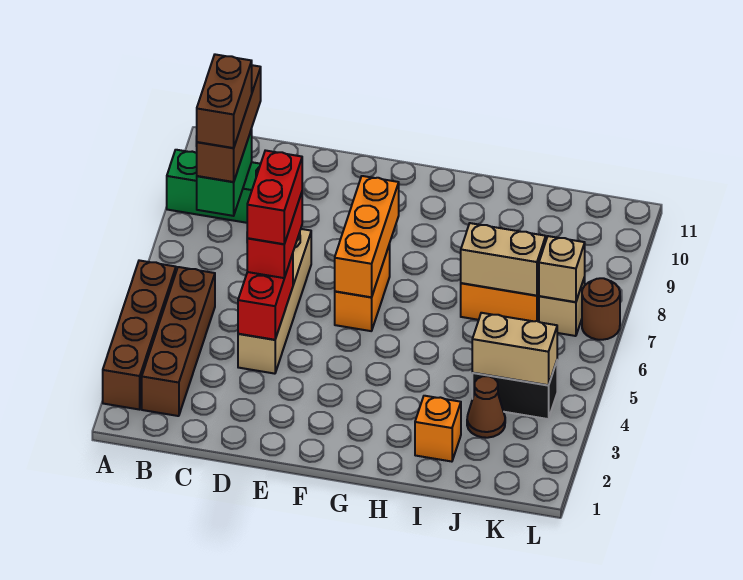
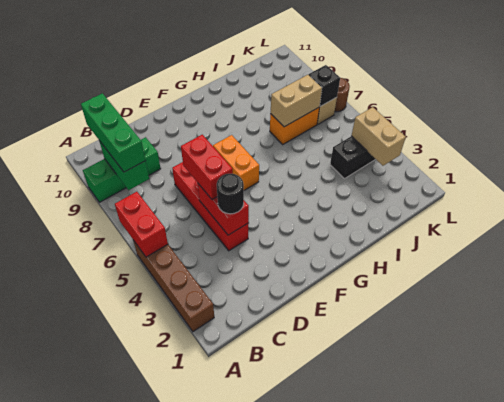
brown brick B2:B5 level 1 -> none
brown brick B8:B10 level 3 -> green brick B8:B10 level 3
brown brick B8:B9 level 4 -> none
tan brick D4:D7 level 1 -> red brick D4:D7 level 1
none -> black round brick D4 level 3
red brick D5:D6 level 4 -> red brick A5:A6 level 2
orange brick F6:F8 level 2 -> none
orange brick I2 level 1 -> none
brown cone J3 level 1 -> none
tan brick J4:K4 level 2 -> tan brick K3:K4 level 2
tan brick K7 level 2 -> black brick K7 level 2

